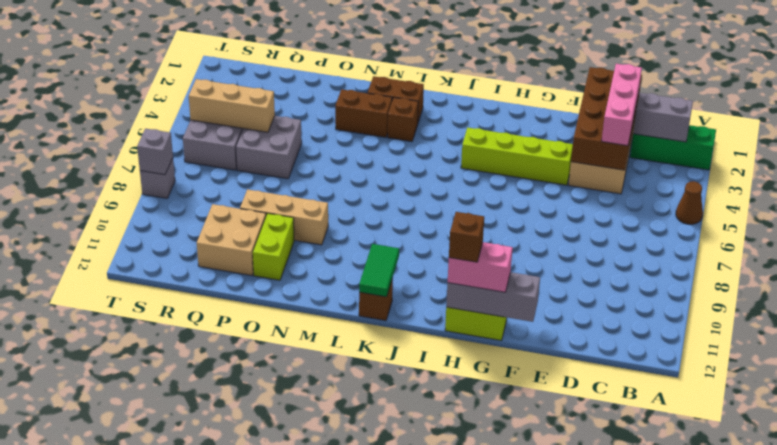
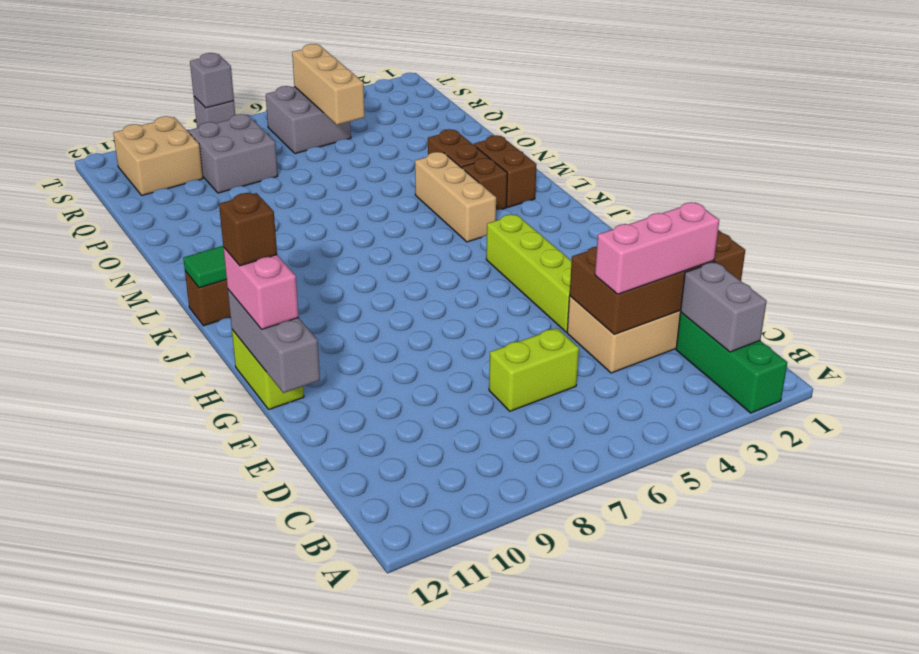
brown cone A5 level 1 -> none
tan brick N9:P9 level 1 -> tan brick K4:M4 level 1
lime brick O10:O11 level 1 -> lime brick D6:D7 level 1
grey brick P5:Q6 level 1 -> grey brick Q8:R9 level 1
tan brick P10:Q11 level 1 -> tan brick R10:S11 level 1

